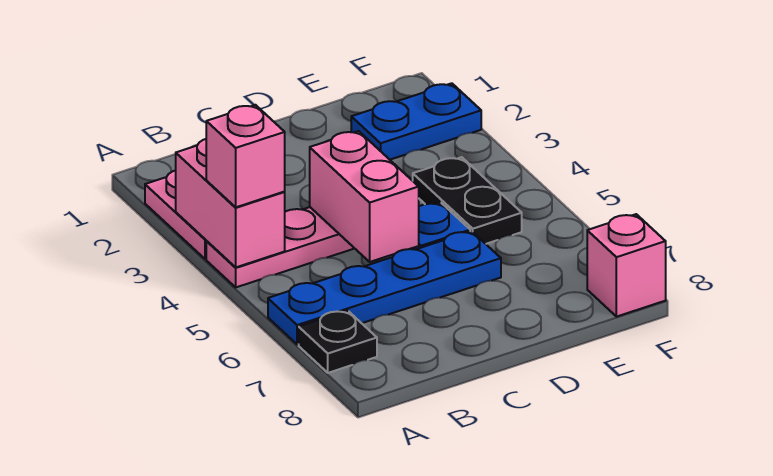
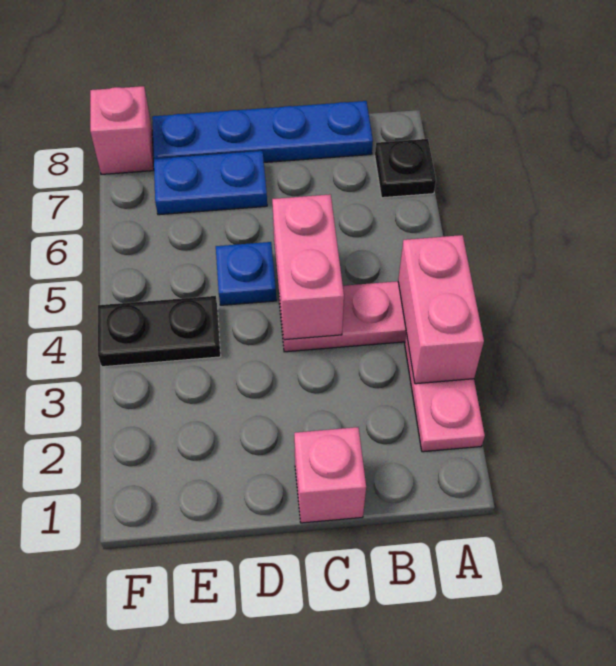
pink brick A4 level 3 -> pink brick C1 level 1
blue plate A6:D6 level 1 -> blue plate B8:E8 level 1
blue plate E2:F2 level 1 -> blue plate D7:E7 level 1
black plate E4:E5 level 1 -> black plate E4:F4 level 1

